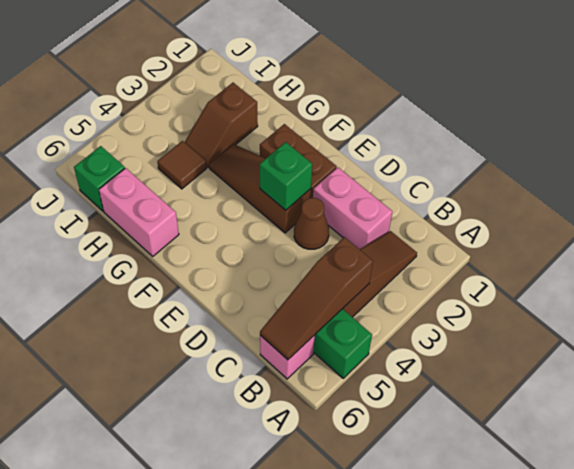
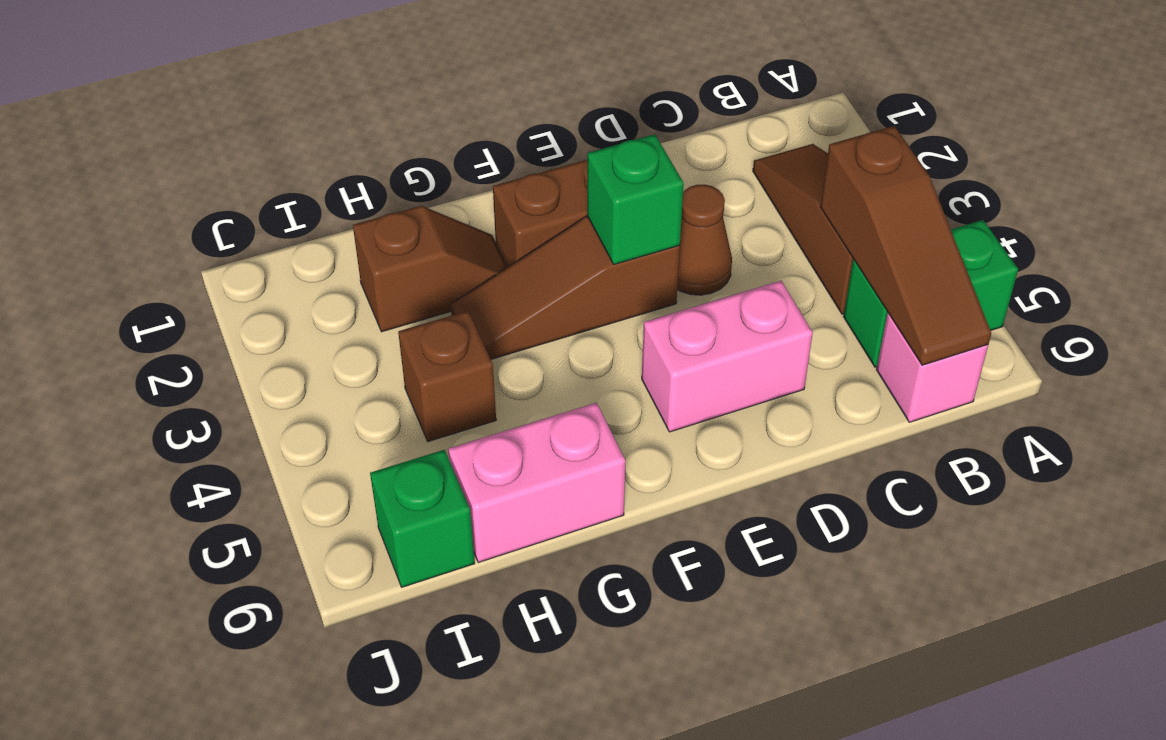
pink brick C2:D2 level 1 -> pink brick D5:E5 level 1
brown slope H2:H3 level 1 top 2 -> brown slope G2:H2 level 1 top H
brown tile H4 level 1 -> brown brick H4 level 1

